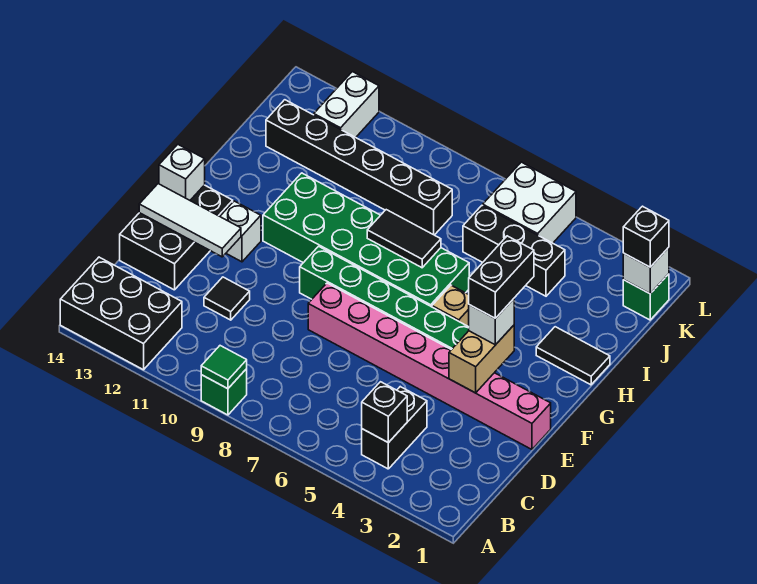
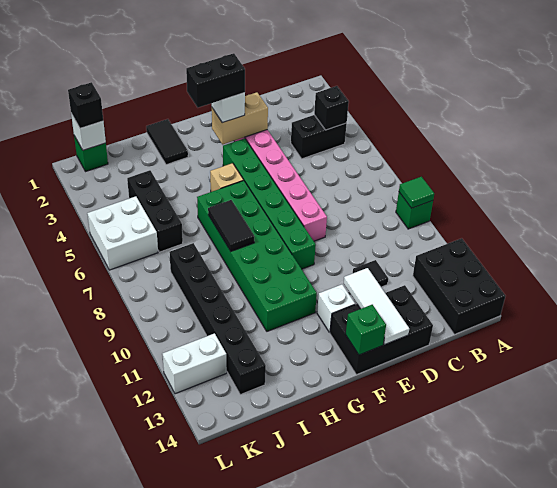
white brick F14 level 2 -> green brick F14 level 2

